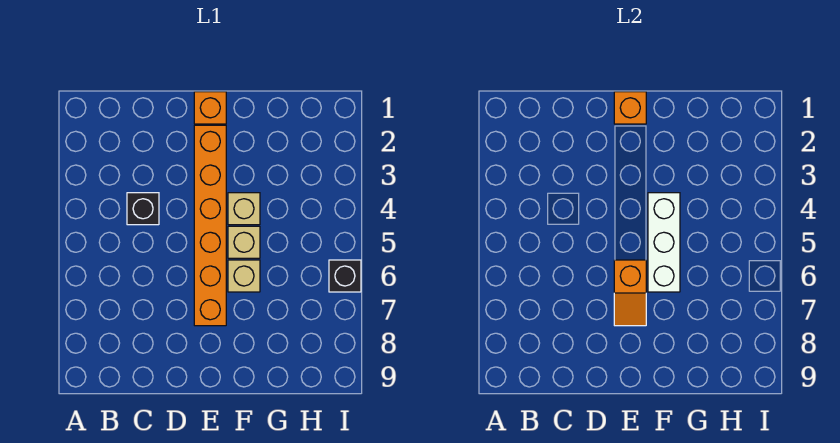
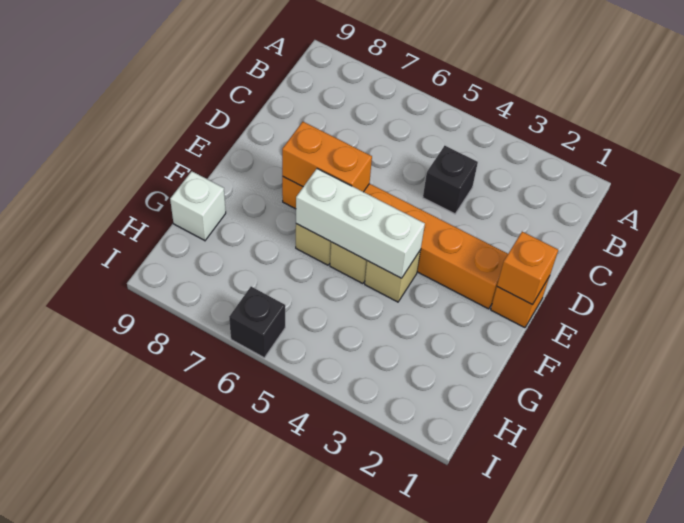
orange slope E6:E7 level 2 top 6 -> orange brick E6:E7 level 2
none -> white brick G9 level 1

